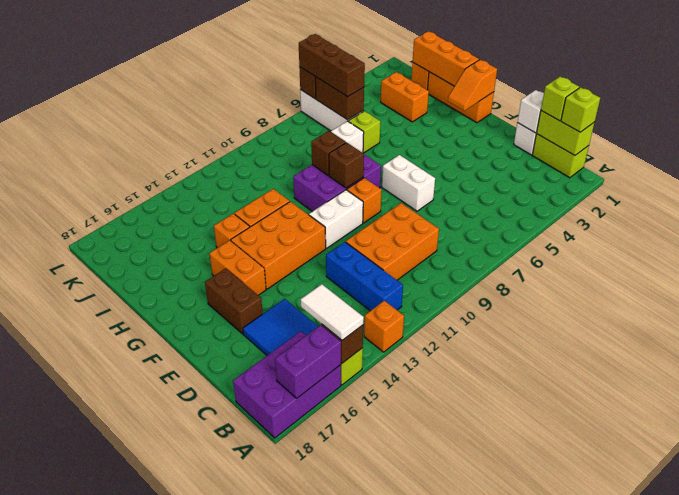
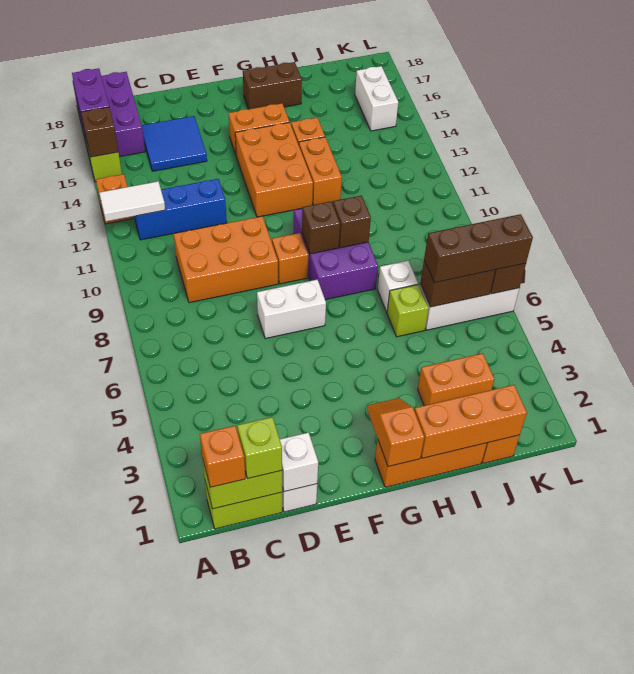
white tile A15:B15 level 3 -> white tile A12:B12 level 2
lime brick B1 level 3 -> orange brick B1 level 3
orange brick C9:D11 level 1 -> orange brick C9:E10 level 1
brown brick E16:F16 level 1 -> brown brick G17:H17 level 1
white brick F10:F11 level 1 -> white brick K15:K16 level 1

